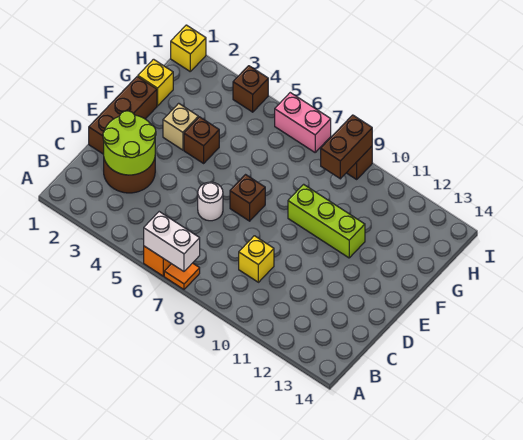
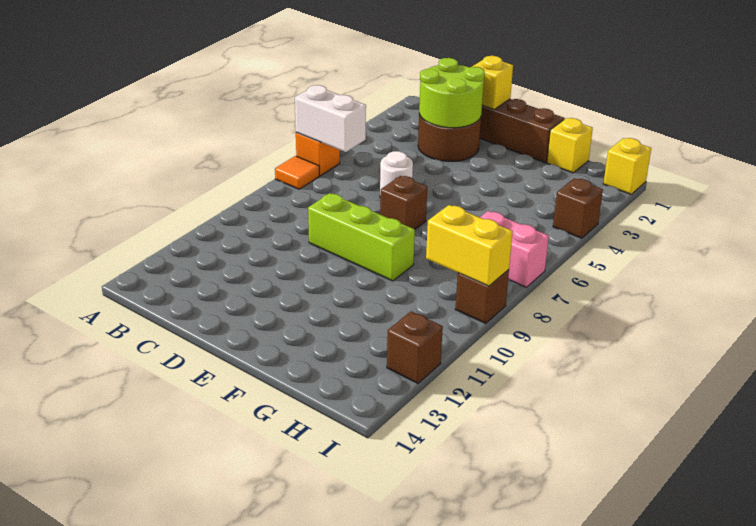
white brick A6:A7 level 2 -> white brick A6:B6 level 2
yellow brick C9 level 1 -> yellow brick D1 level 2
tan brick F3 level 1 -> none
brown brick F4 level 1 -> brown brick I12 level 1
lime brick F9:F11 level 1 -> lime brick D9:F9 level 1
brown brick H9:I9 level 2 -> yellow brick H9:I9 level 2
pink brick I6:I7 level 1 -> pink brick H7:I7 level 1

